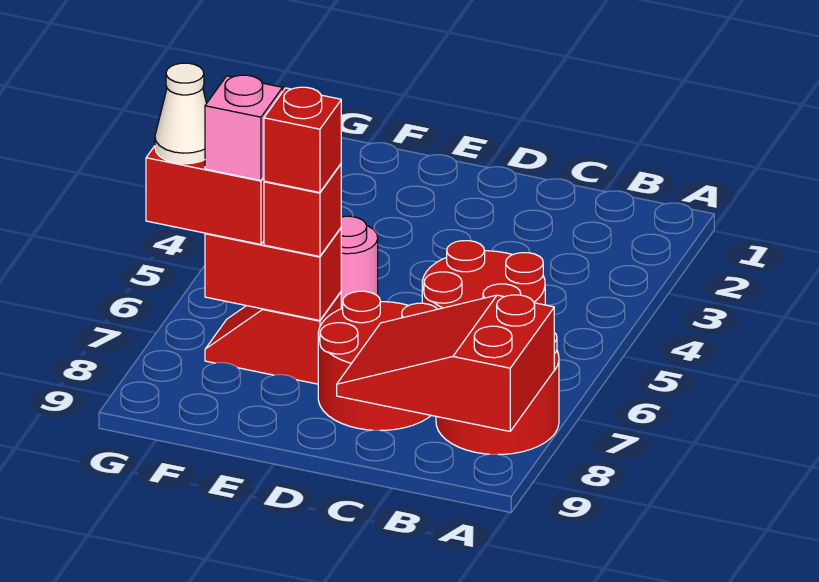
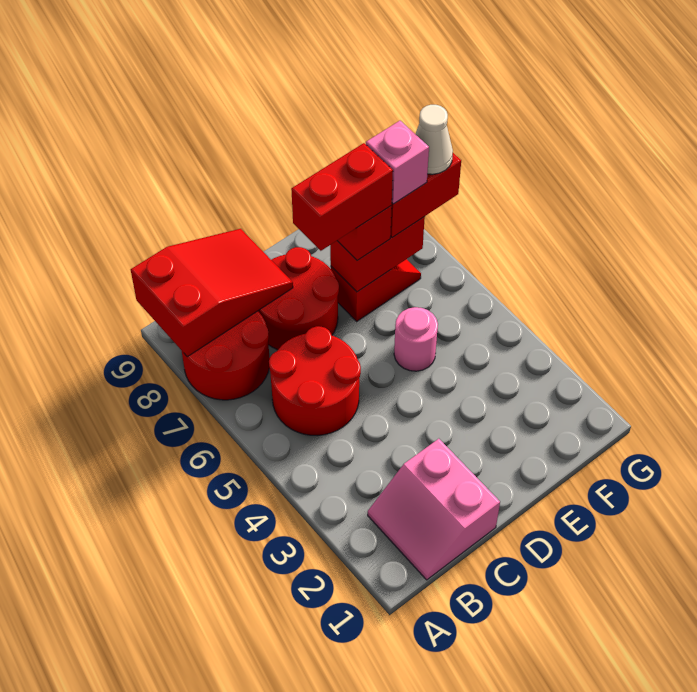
none -> pink slope B1:C2 level 1 top C
red brick E7 level 4 -> red brick D7:E7 level 4

